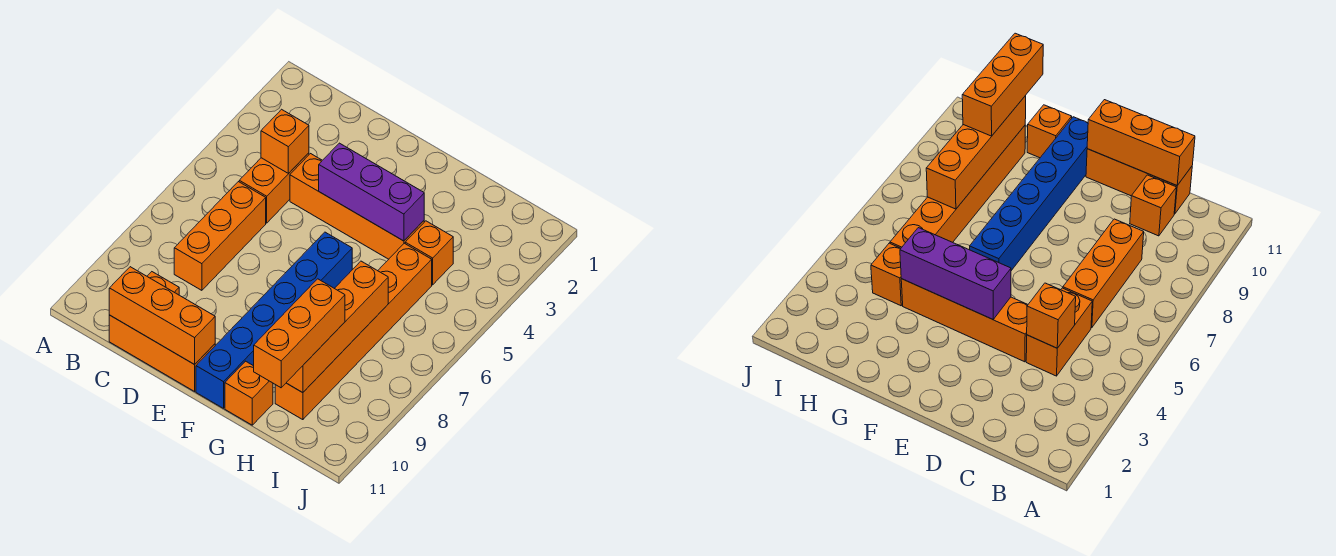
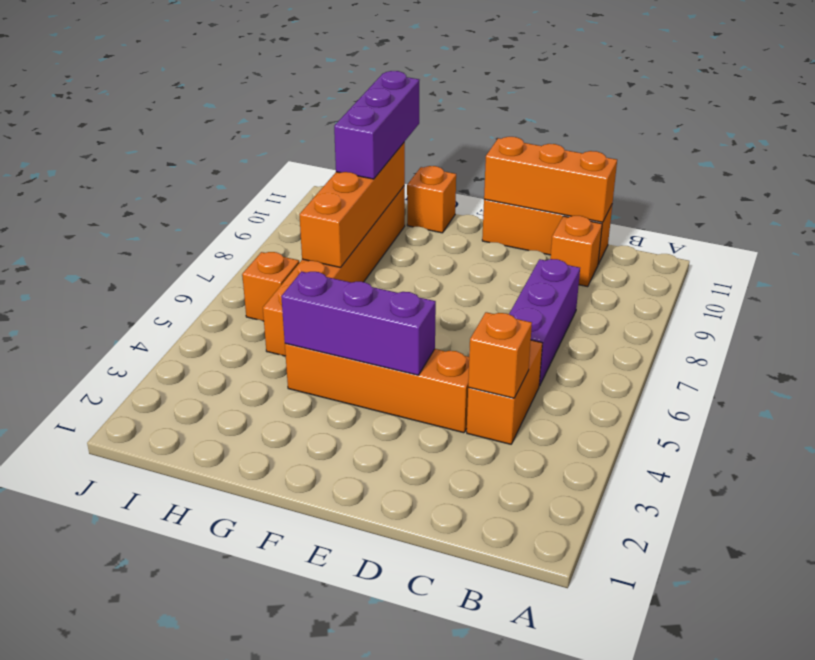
orange brick C6:C8 level 1 -> purple brick C6:C8 level 1
blue brick F6:F11 level 1 -> none
orange brick H4 level 1 -> orange brick I6 level 1
orange brick H9:H11 level 3 -> purple brick H9:H11 level 3

